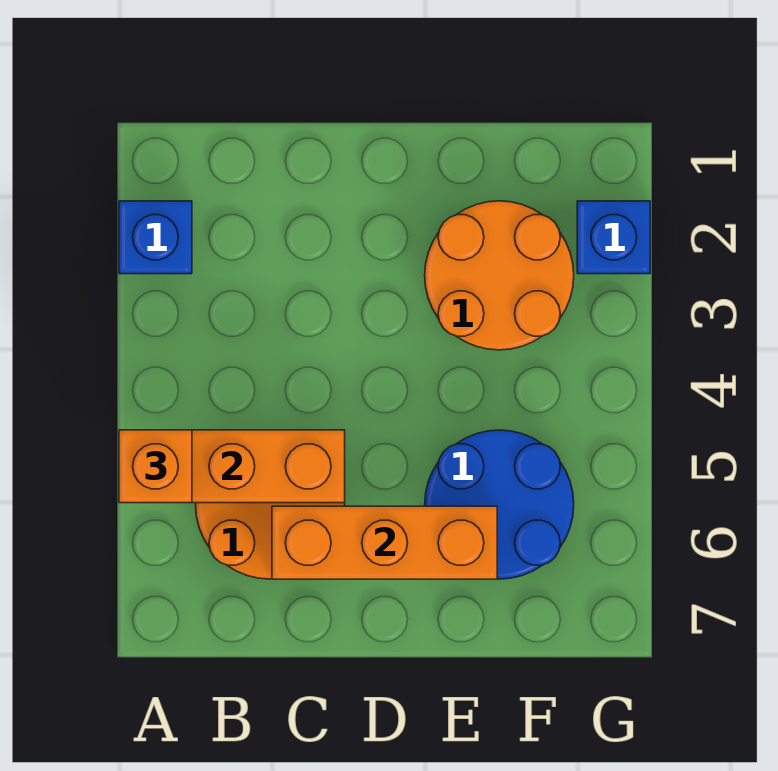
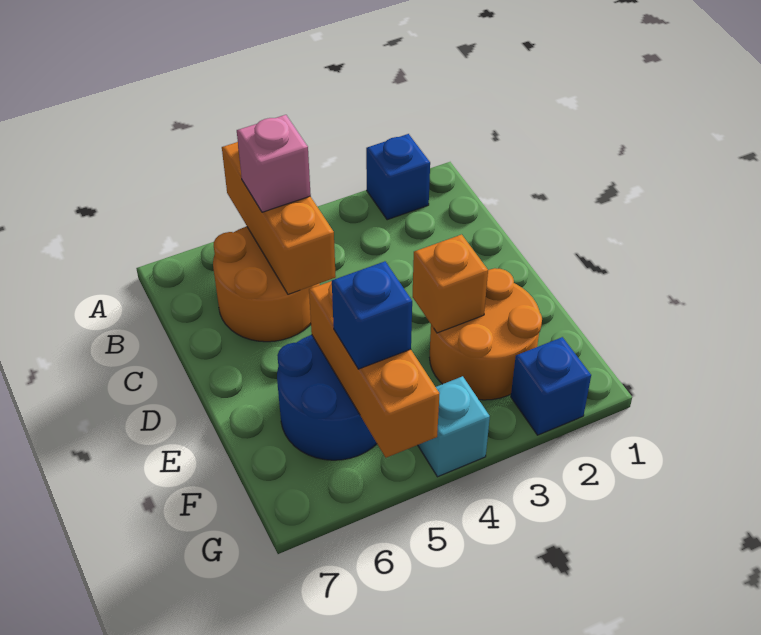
orange brick A5 level 3 -> orange brick E3 level 2
none -> pink brick B5 level 3
orange brick C6:E6 level 2 -> orange brick E5:G5 level 2
none -> blue brick F5 level 3
none -> cyan brick G4 level 1

